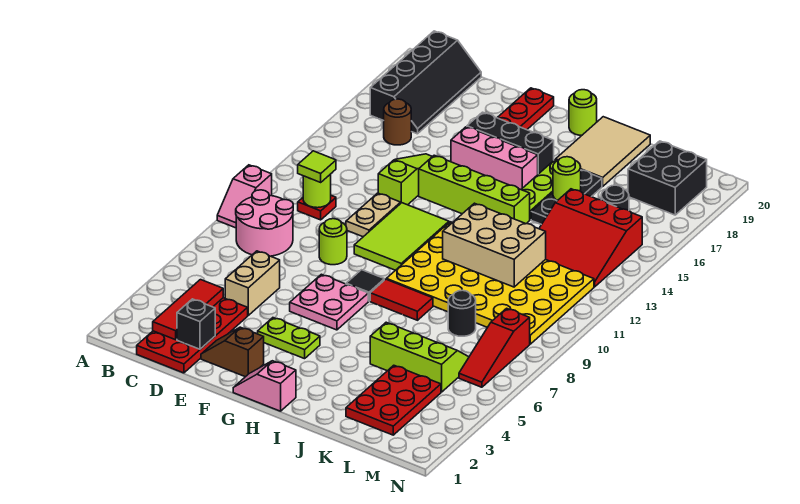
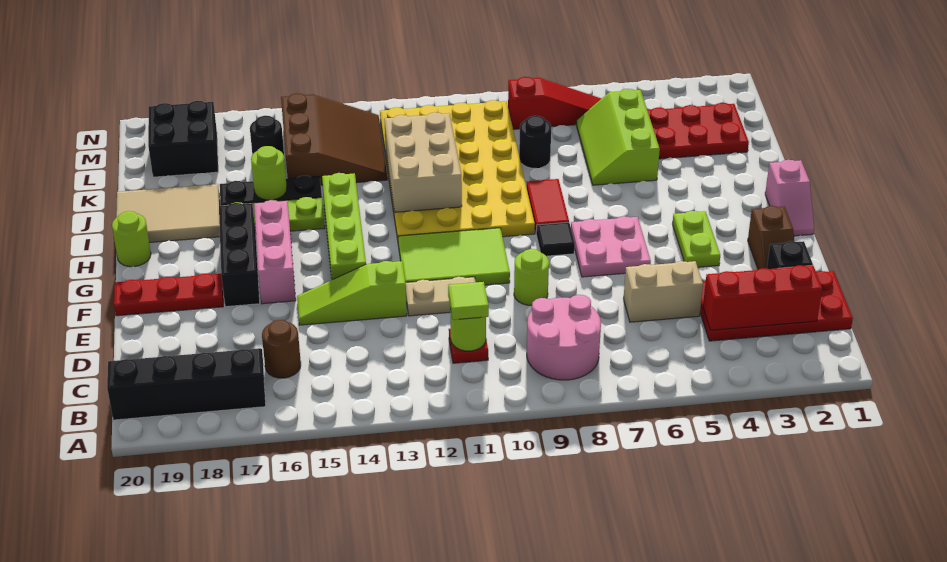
pink slope A9:A10 level 1 top 10 -> none
red tile C2:C4 level 2 -> red brick C2:C4 level 2
red slope K13:M15 level 1 top 15 -> brown slope K13:M15 level 1 top 15

